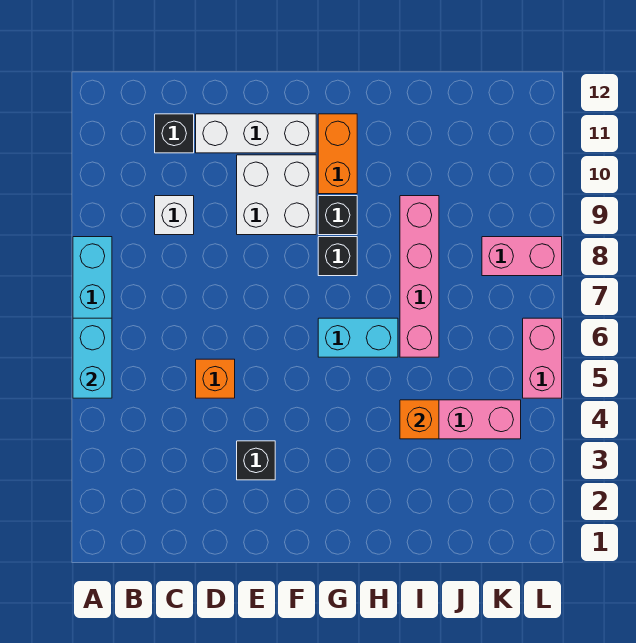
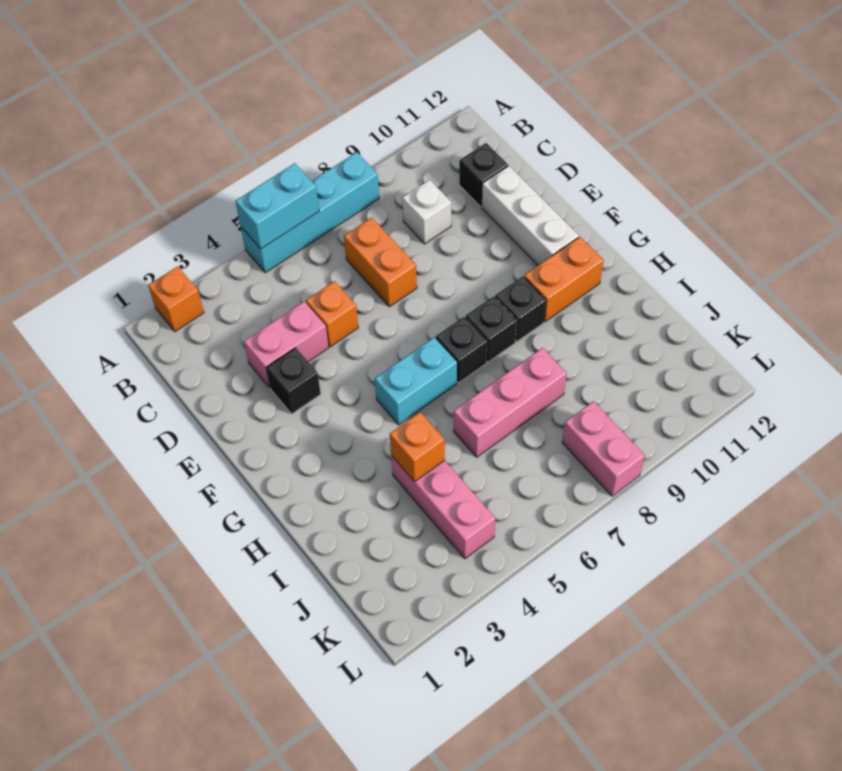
none -> orange brick A2 level 1
none -> orange brick C7:D7 level 1
white brick E9:F10 level 1 -> none
cyan brick G6:H6 level 1 -> cyan brick G5:G6 level 1
none -> black brick G7 level 1
pink brick I6:I9 level 1 -> pink brick I6:I8 level 1
pink brick L5:L6 level 1 -> pink brick D3:D4 level 1

